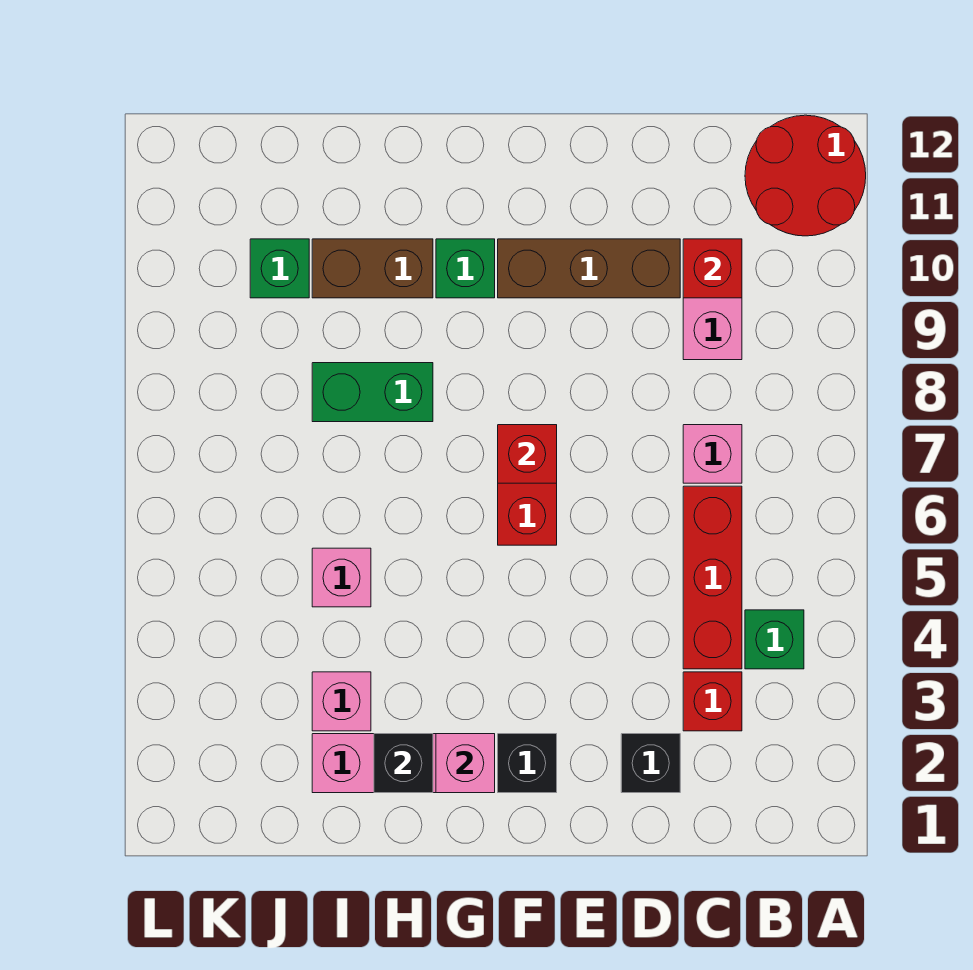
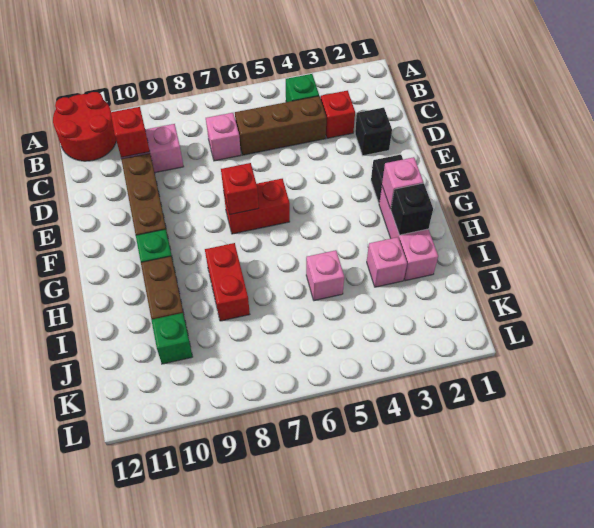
red brick C4:C6 level 1 -> brown brick C4:C6 level 1
green brick H8:I8 level 1 -> red brick H8:I8 level 1

